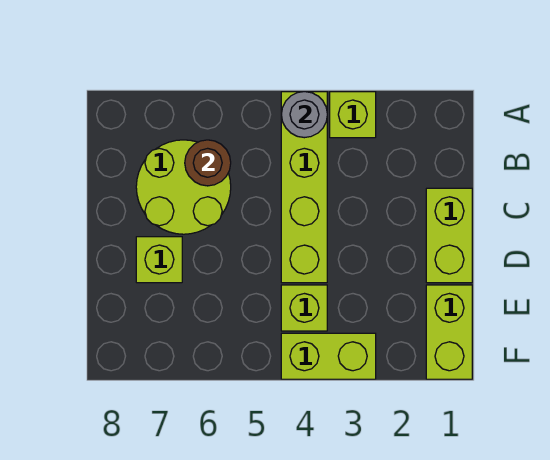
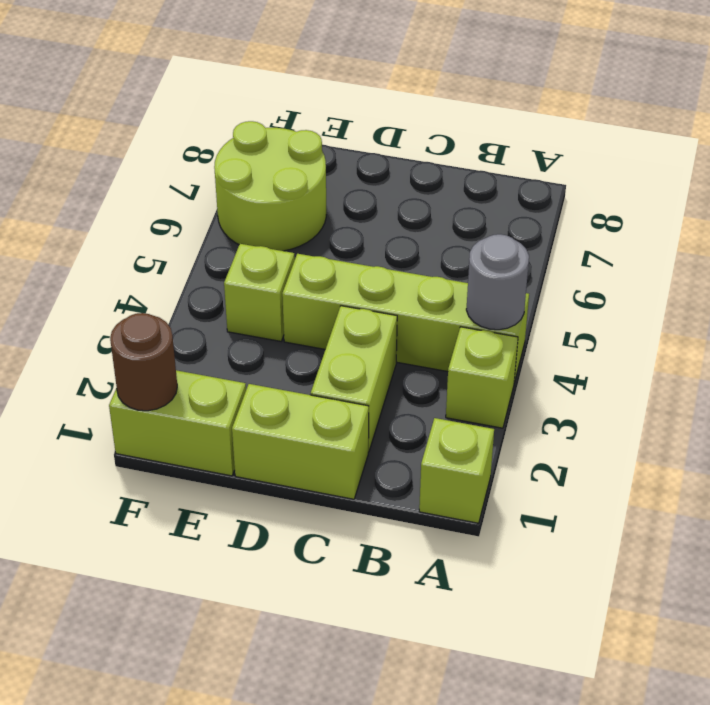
lime round brick B6:C7 level 1 -> lime round brick E6:F7 level 1
brown round brick B6 level 2 -> brown round brick F1 level 2
lime brick D7 level 1 -> lime brick A1 level 1
lime brick F3:F4 level 1 -> lime brick C2:C3 level 1

